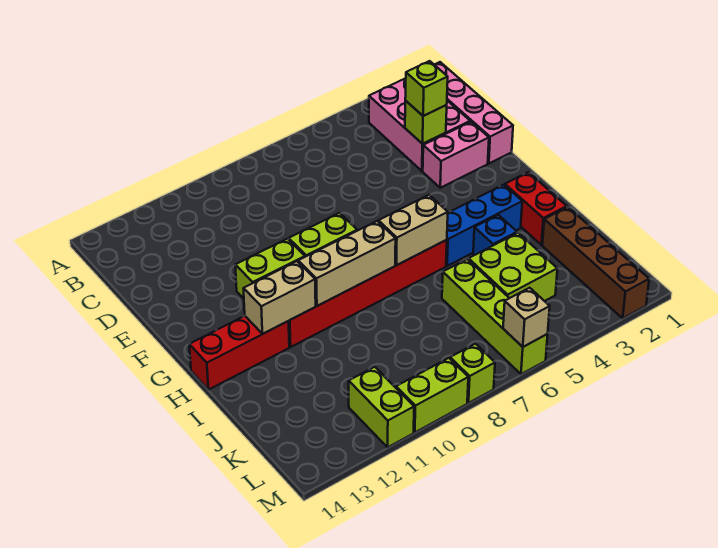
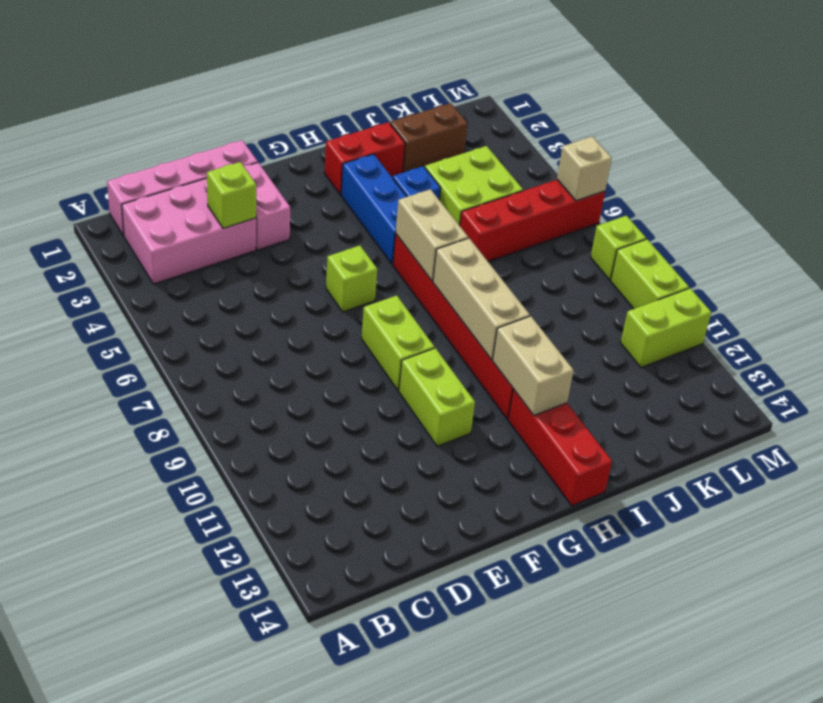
lime brick D3 level 3 -> lime brick F6 level 1
brown brick J2:M2 level 1 -> brown brick J2:K2 level 1
lime brick J6:M6 level 1 -> red brick J6:M6 level 1

